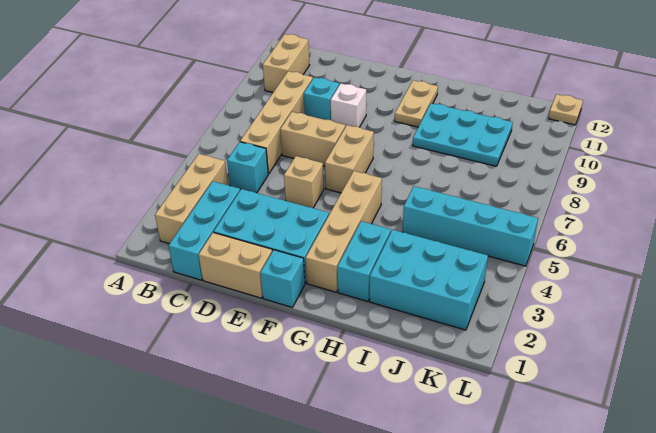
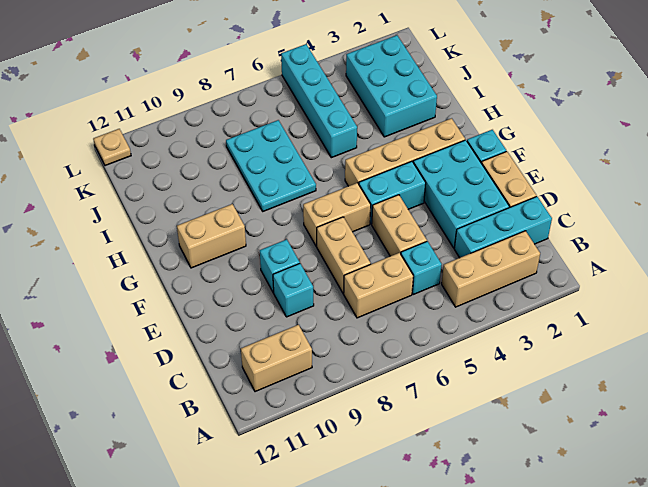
tan brick C6:C9 level 1 -> tan brick C6:C7 level 1
tan brick E5 level 1 -> tan brick D5:E5 level 1
white brick E9 level 1 -> cyan brick E9 level 1
tan plate G10:G11 level 1 -> tan brick G10:G11 level 1
cyan brick H2:H3 level 1 -> cyan brick F4:F5 level 1
cyan plate H9:J10 level 1 -> cyan plate H7:J8 level 1

